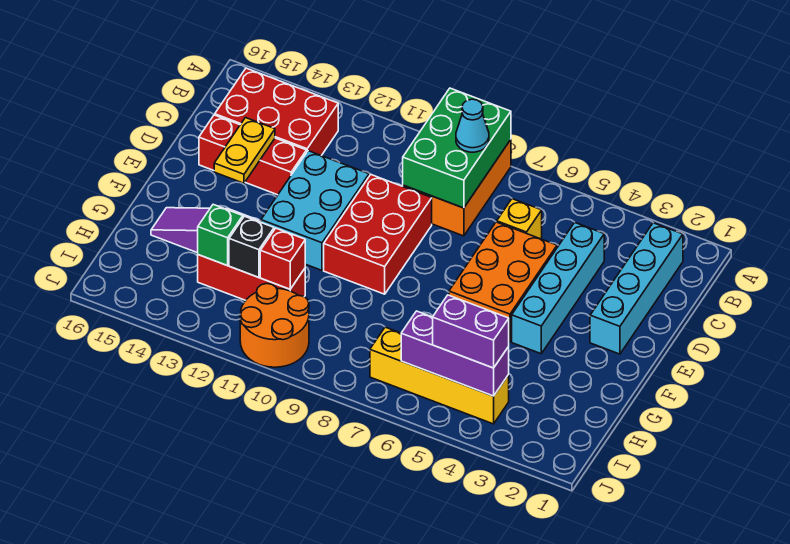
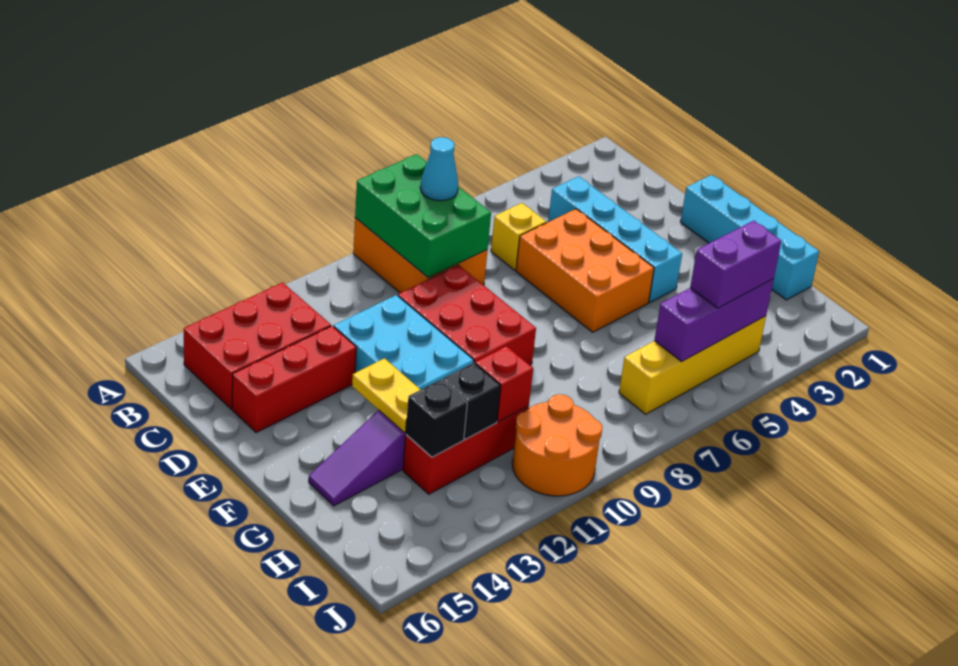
cyan brick B2:E2 level 1 -> cyan brick E1:H1 level 1
yellow plate D14:E14 level 2 -> yellow plate F13:G13 level 2
green brick H13 level 2 -> black brick H13 level 2

